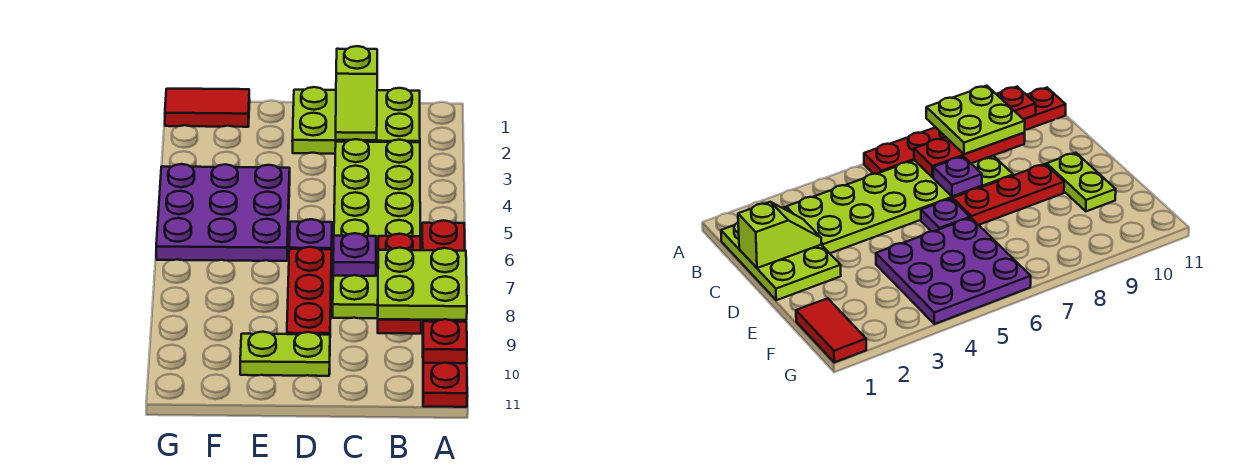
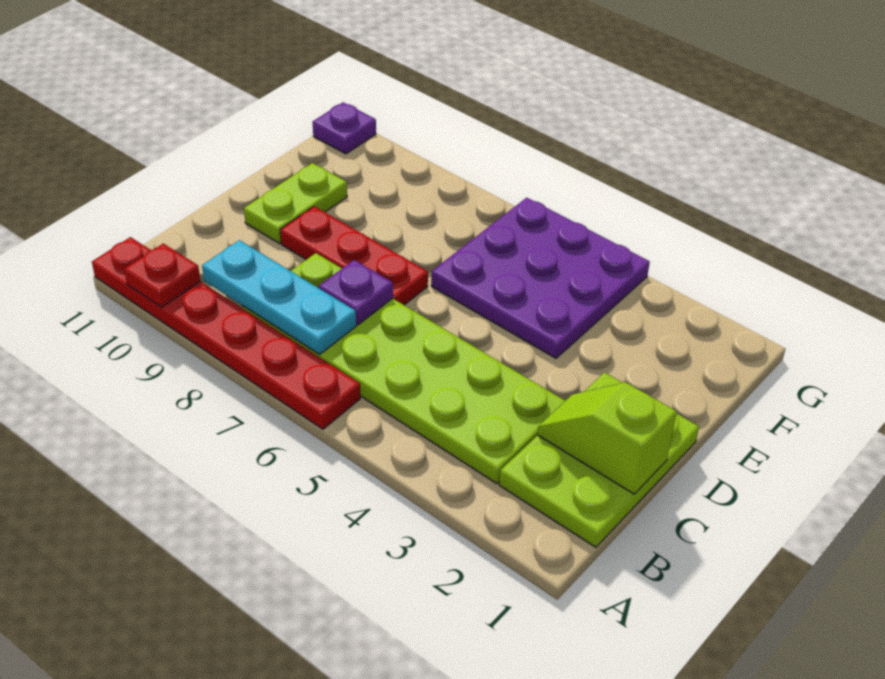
lime plate A8:B9 level 3 -> none
red plate B7:B9 level 2 -> cyan plate B7:B9 level 2
purple plate D6 level 1 -> purple plate G11 level 1
red tile F1:G1 level 1 -> none

